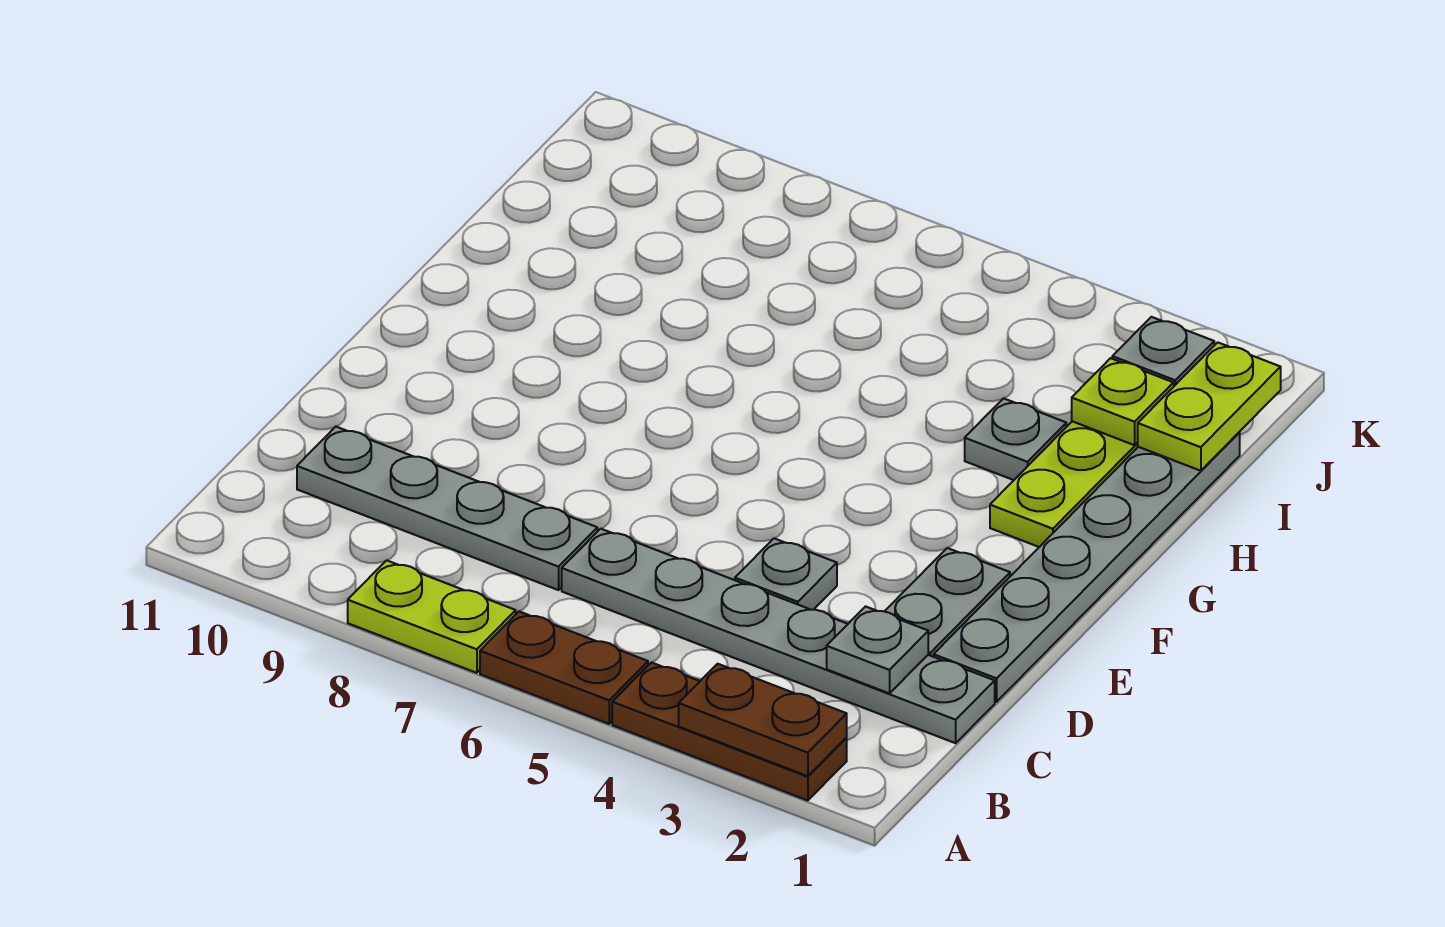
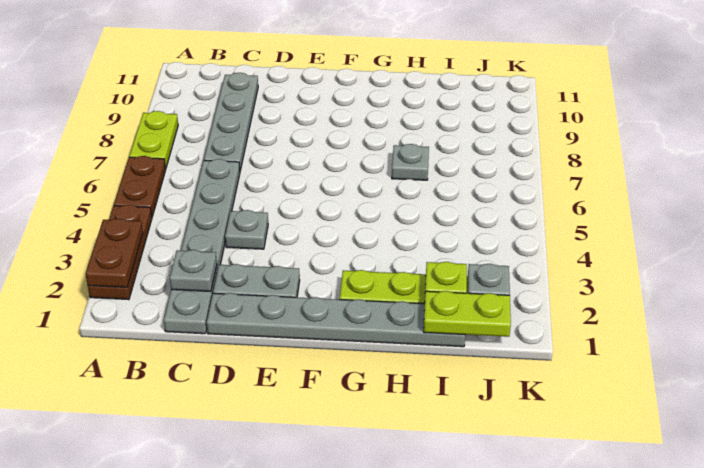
grey plate H3 level 1 -> grey plate H7 level 1

